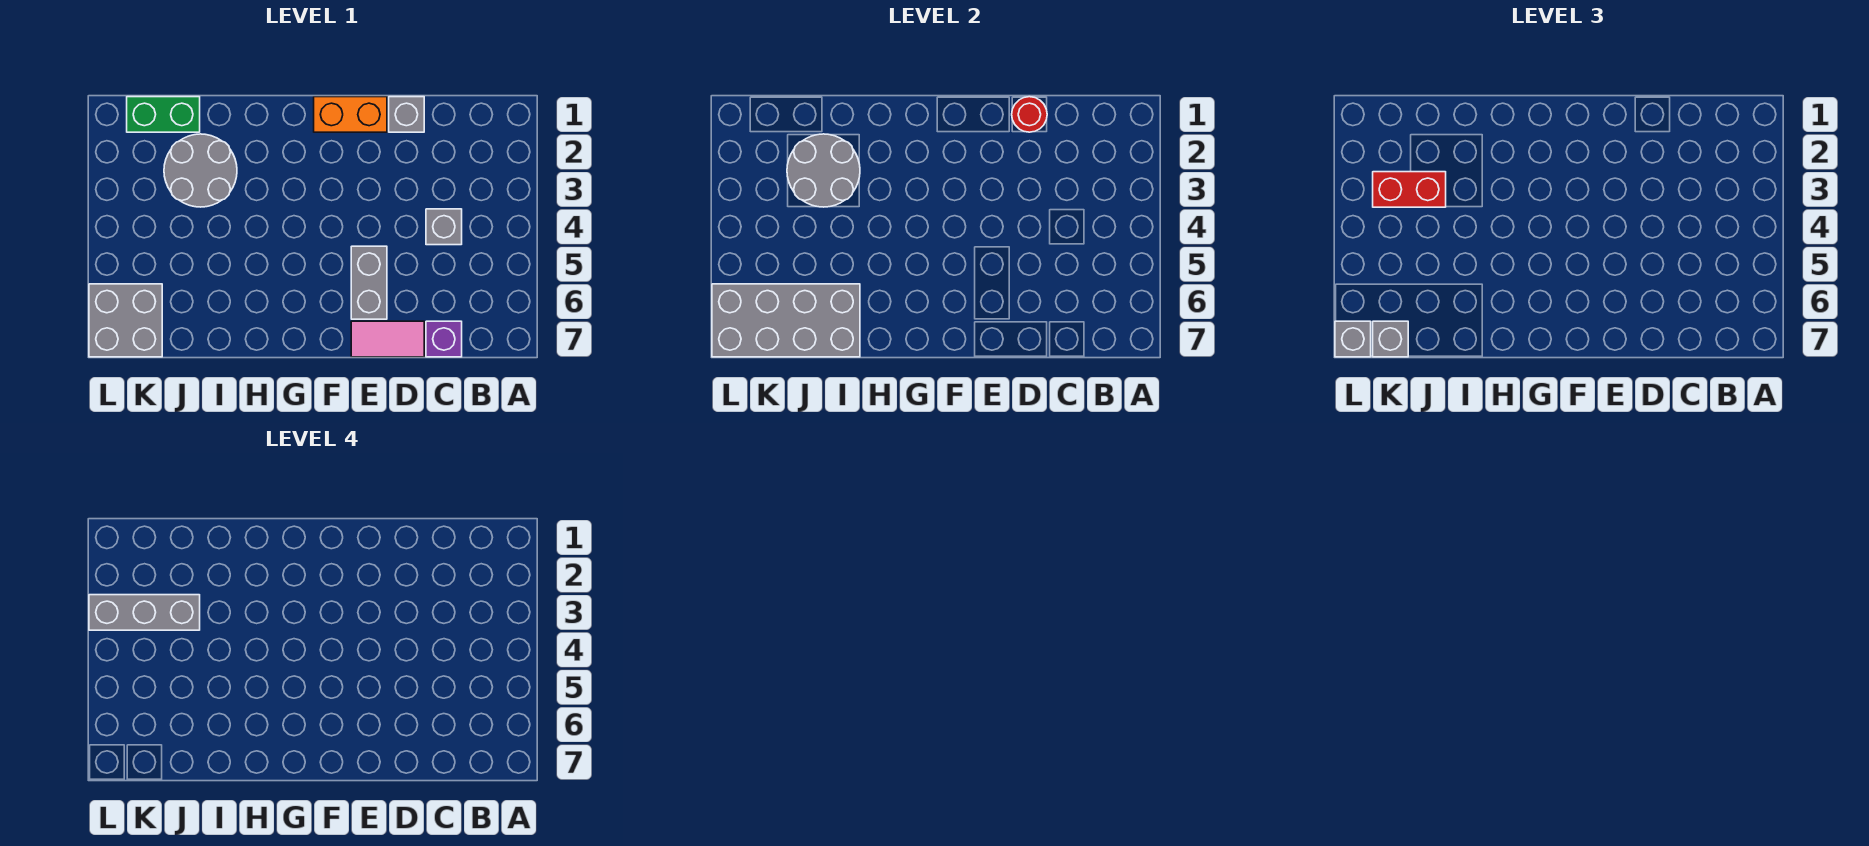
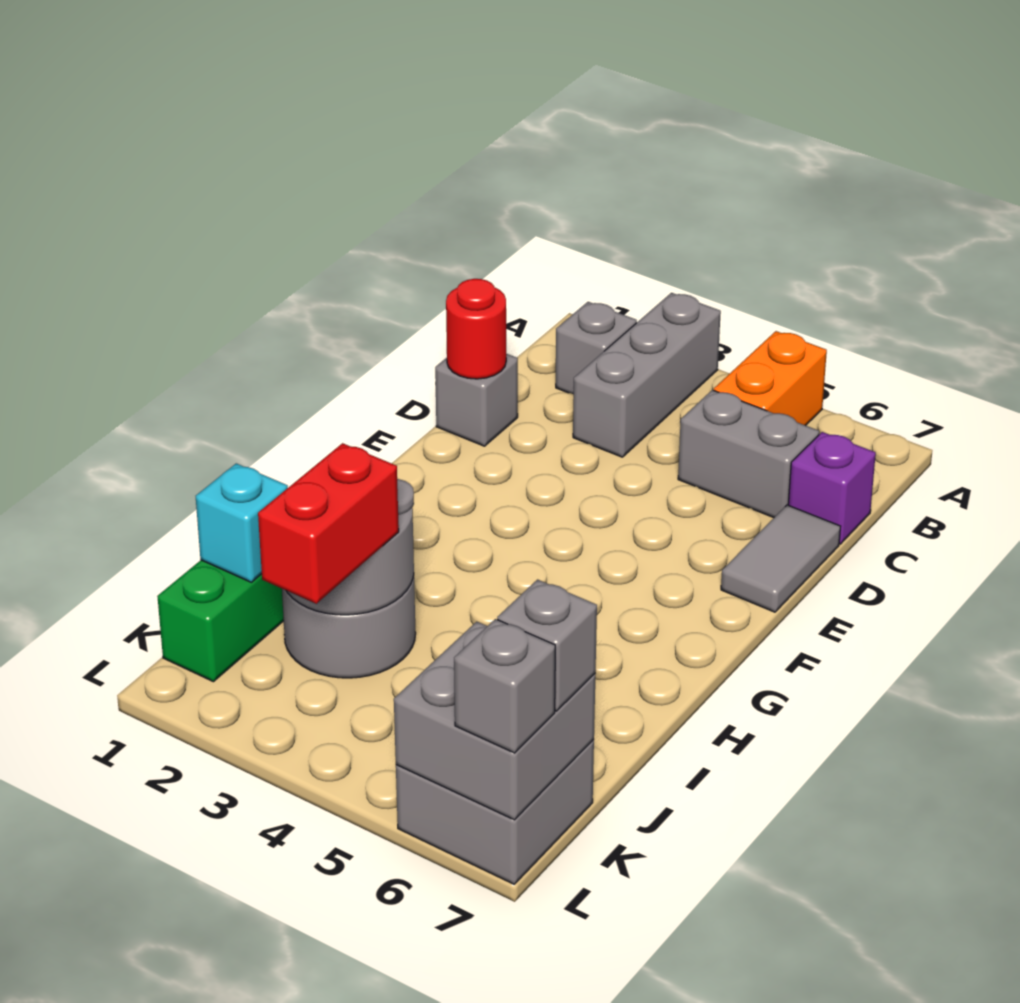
grey brick C4 level 1 -> grey brick B2 level 1
pink tile D7:E7 level 1 -> grey tile D7:E7 level 1
orange brick E1:F1 level 1 -> orange brick A5:B5 level 1
grey brick E5:E6 level 1 -> grey brick C5:C6 level 1
grey brick I6:L7 level 2 -> grey brick K6:L7 level 2
none -> cyan brick J1 level 2
grey brick J3:L3 level 4 -> grey brick A3:C3 level 1

